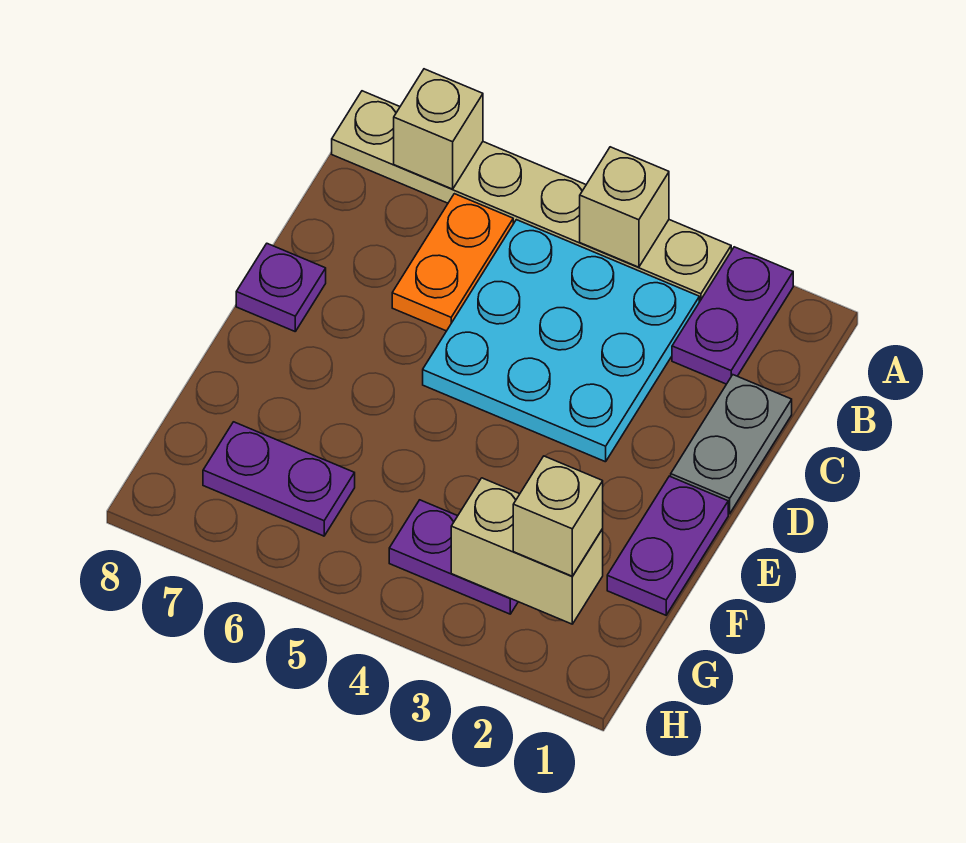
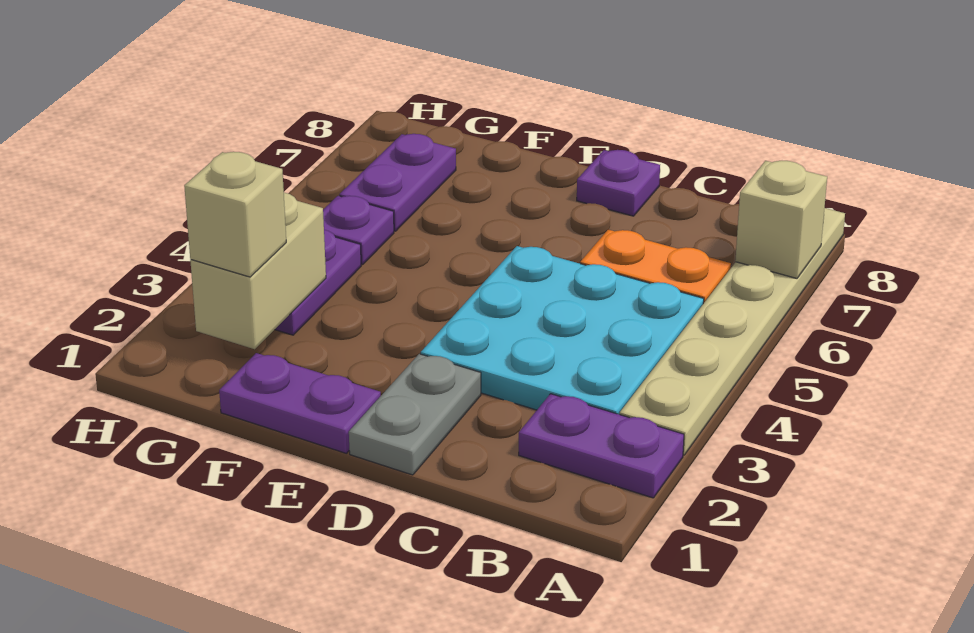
tan brick A4 level 2 -> none
grey plate C1:D1 level 1 -> grey plate D1:D2 level 1
none -> purple plate G5 level 1

